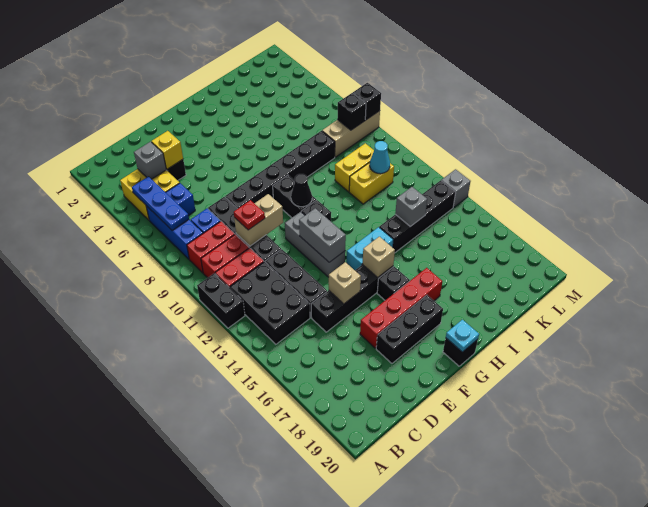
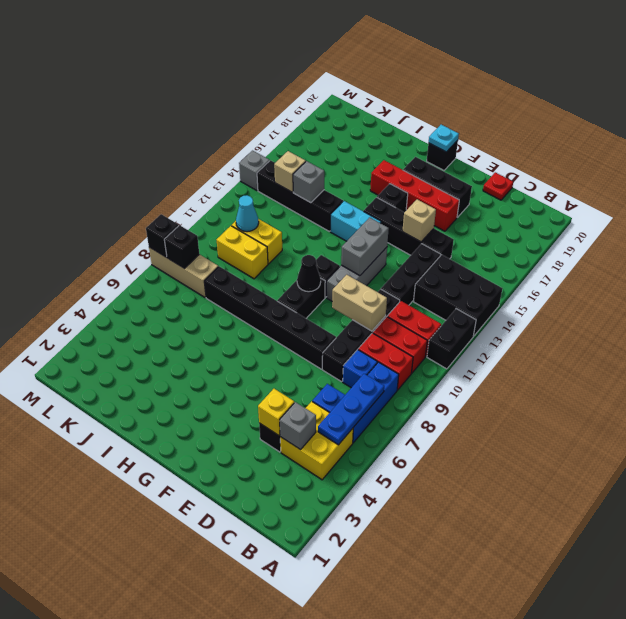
black brick B12:C14 level 1 -> black brick A13:C14 level 1
red plate D10 level 3 -> red plate D20 level 1
tan brick G15 level 2 -> tan brick K14 level 2

